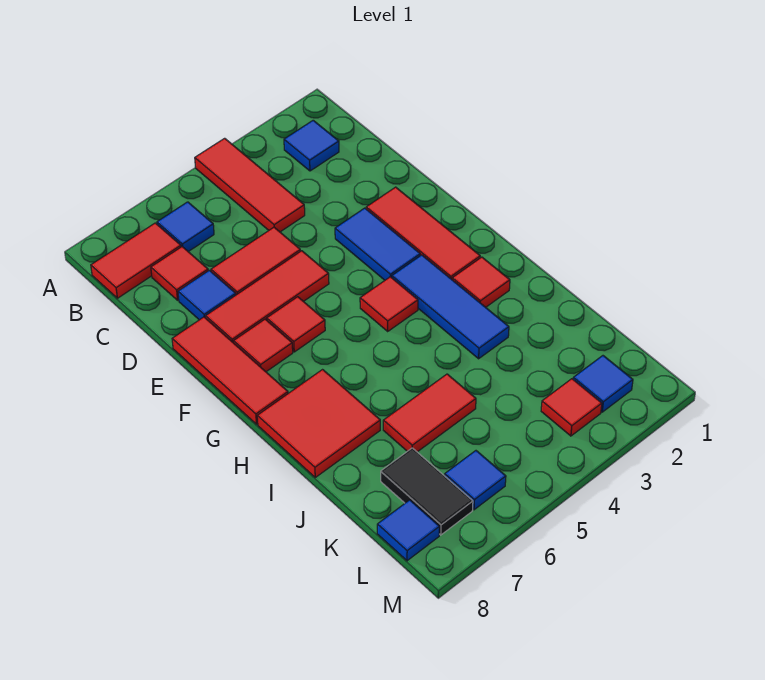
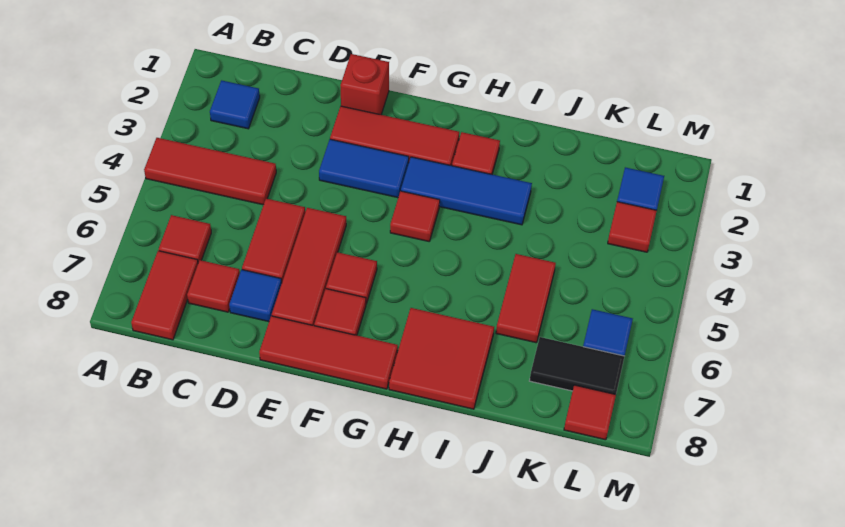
blue tile B6 level 1 -> red tile B6 level 1
none -> red brick E1 level 1
blue tile L8 level 1 -> red tile L8 level 1

